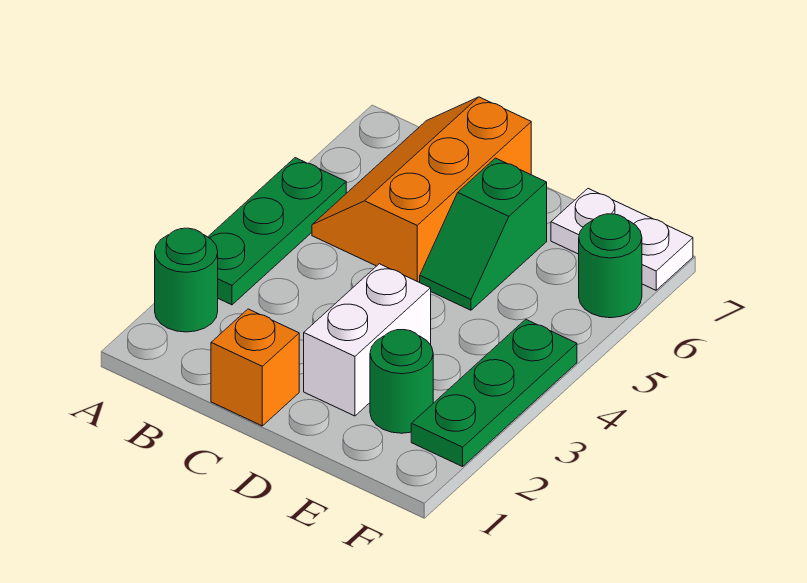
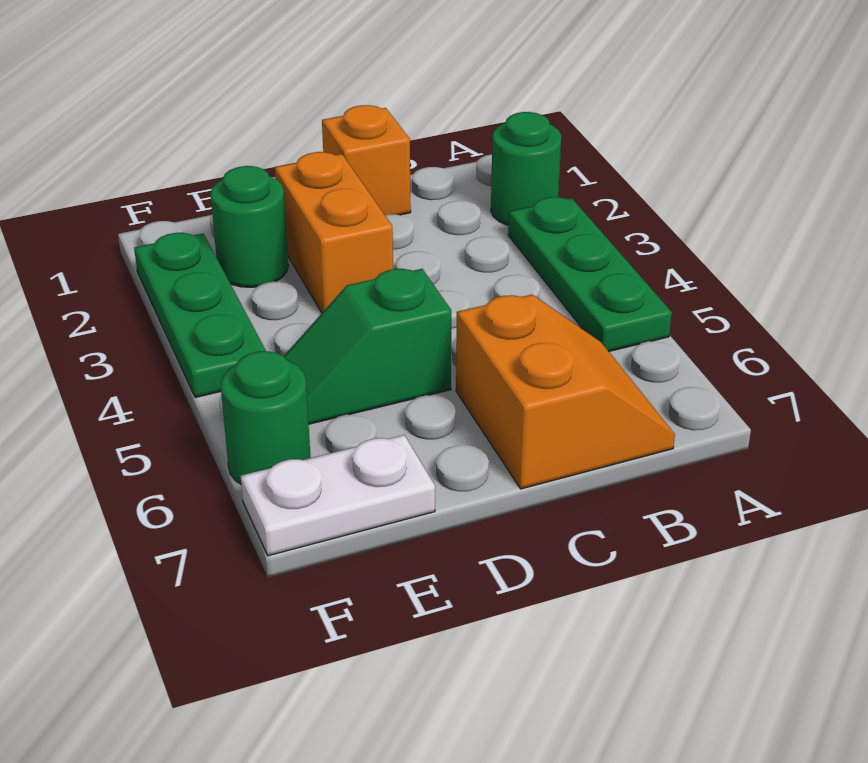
orange slope B5:C7 level 1 top C -> orange slope B6:C7 level 1 top C
white brick D2:D3 level 1 -> orange brick D2:D3 level 1
green slope D5:D6 level 1 top 6 -> green slope D5:E5 level 1 top D

